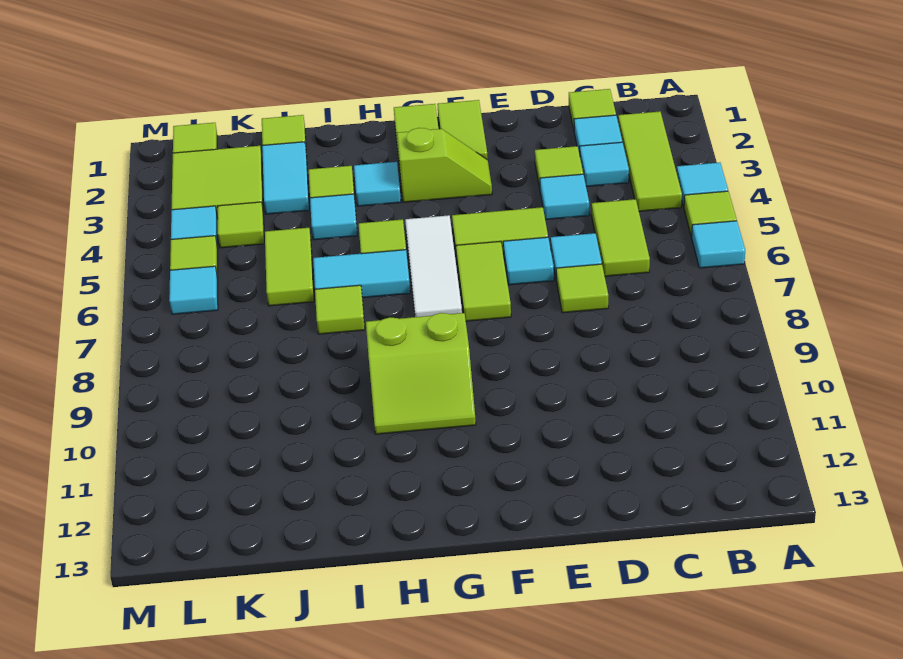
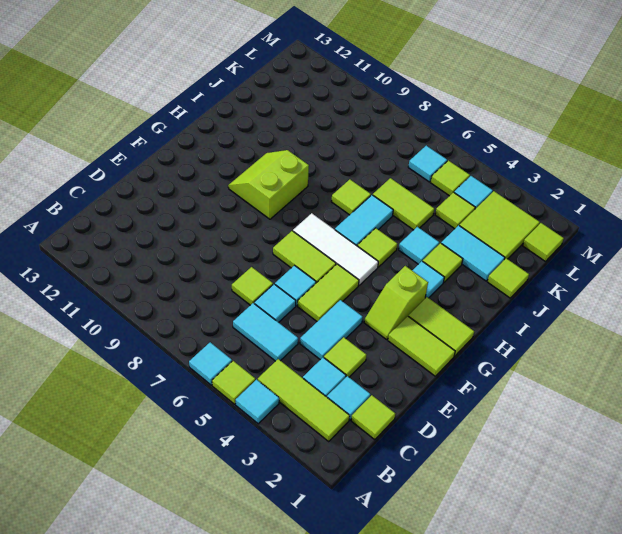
lime tile C5:C6 level 1 -> cyan tile C5:C6 level 1
cyan tile D4 level 1 -> cyan tile D4:E4 level 1

